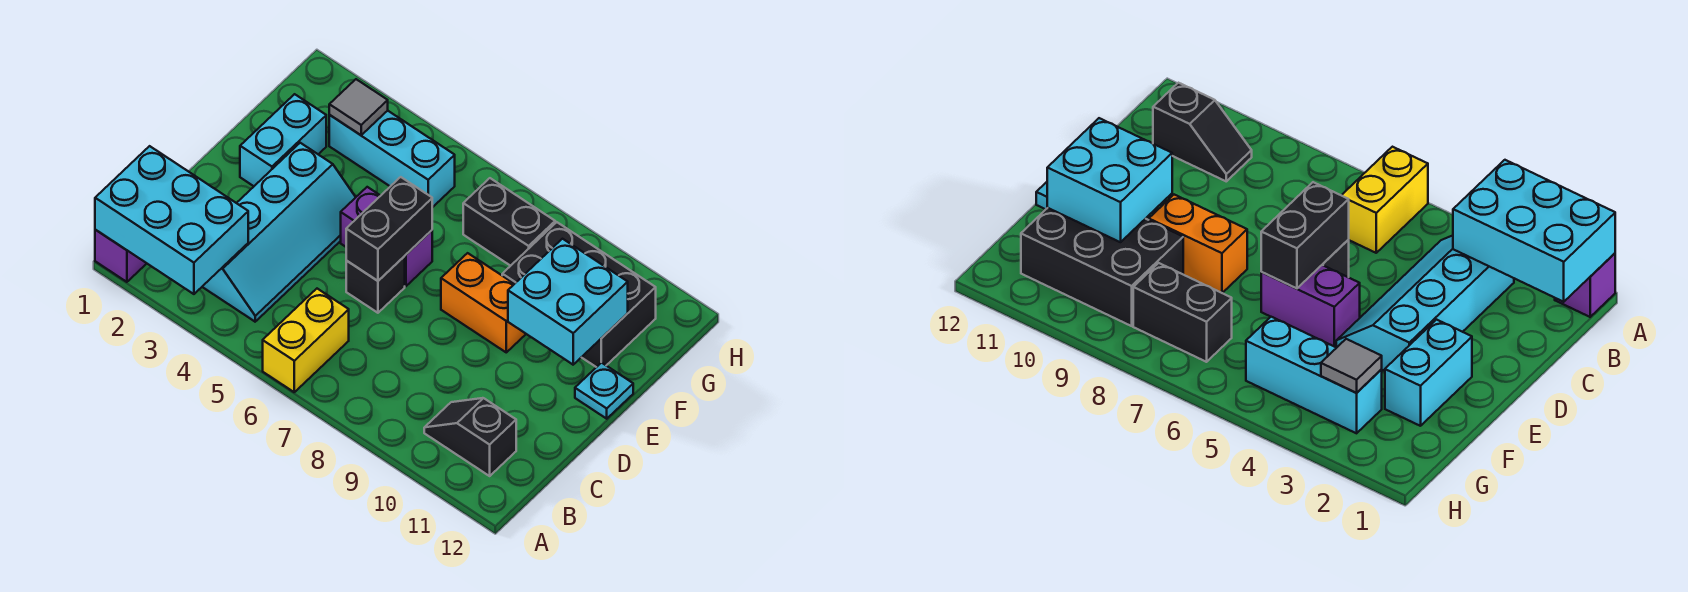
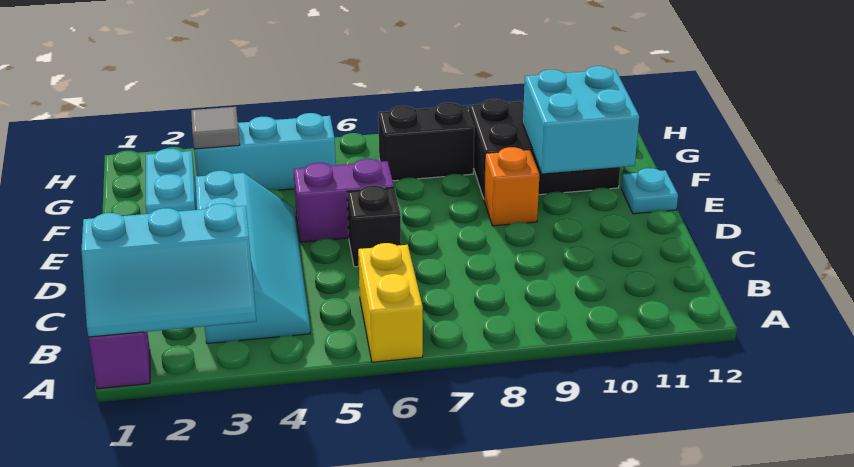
cyan brick A1:B3 level 2 -> cyan slope A1:B3 level 2 top B
black slope B10:B11 level 1 top 11 -> none
black brick D6:E6 level 2 -> none
orange brick E8:E9 level 1 -> orange brick E9 level 1

